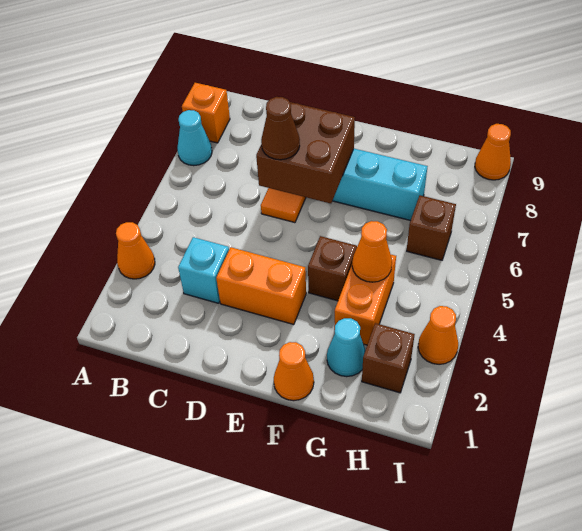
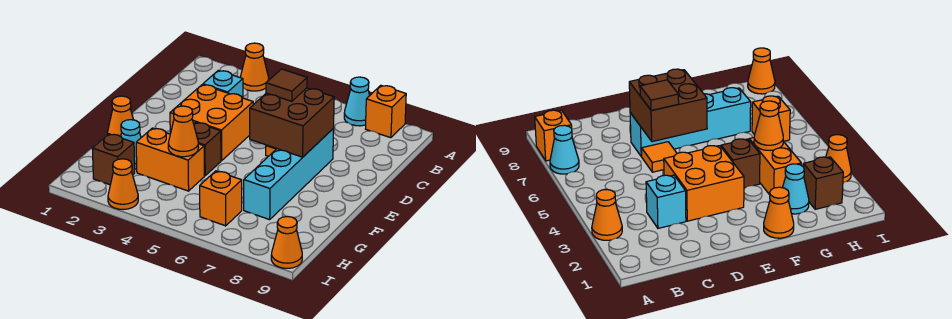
orange brick D3:E3 level 1 -> orange brick D3:E4 level 1
brown cone D6 level 3 -> brown tile D6 level 3
brown brick H6 level 1 -> orange brick H6 level 1

